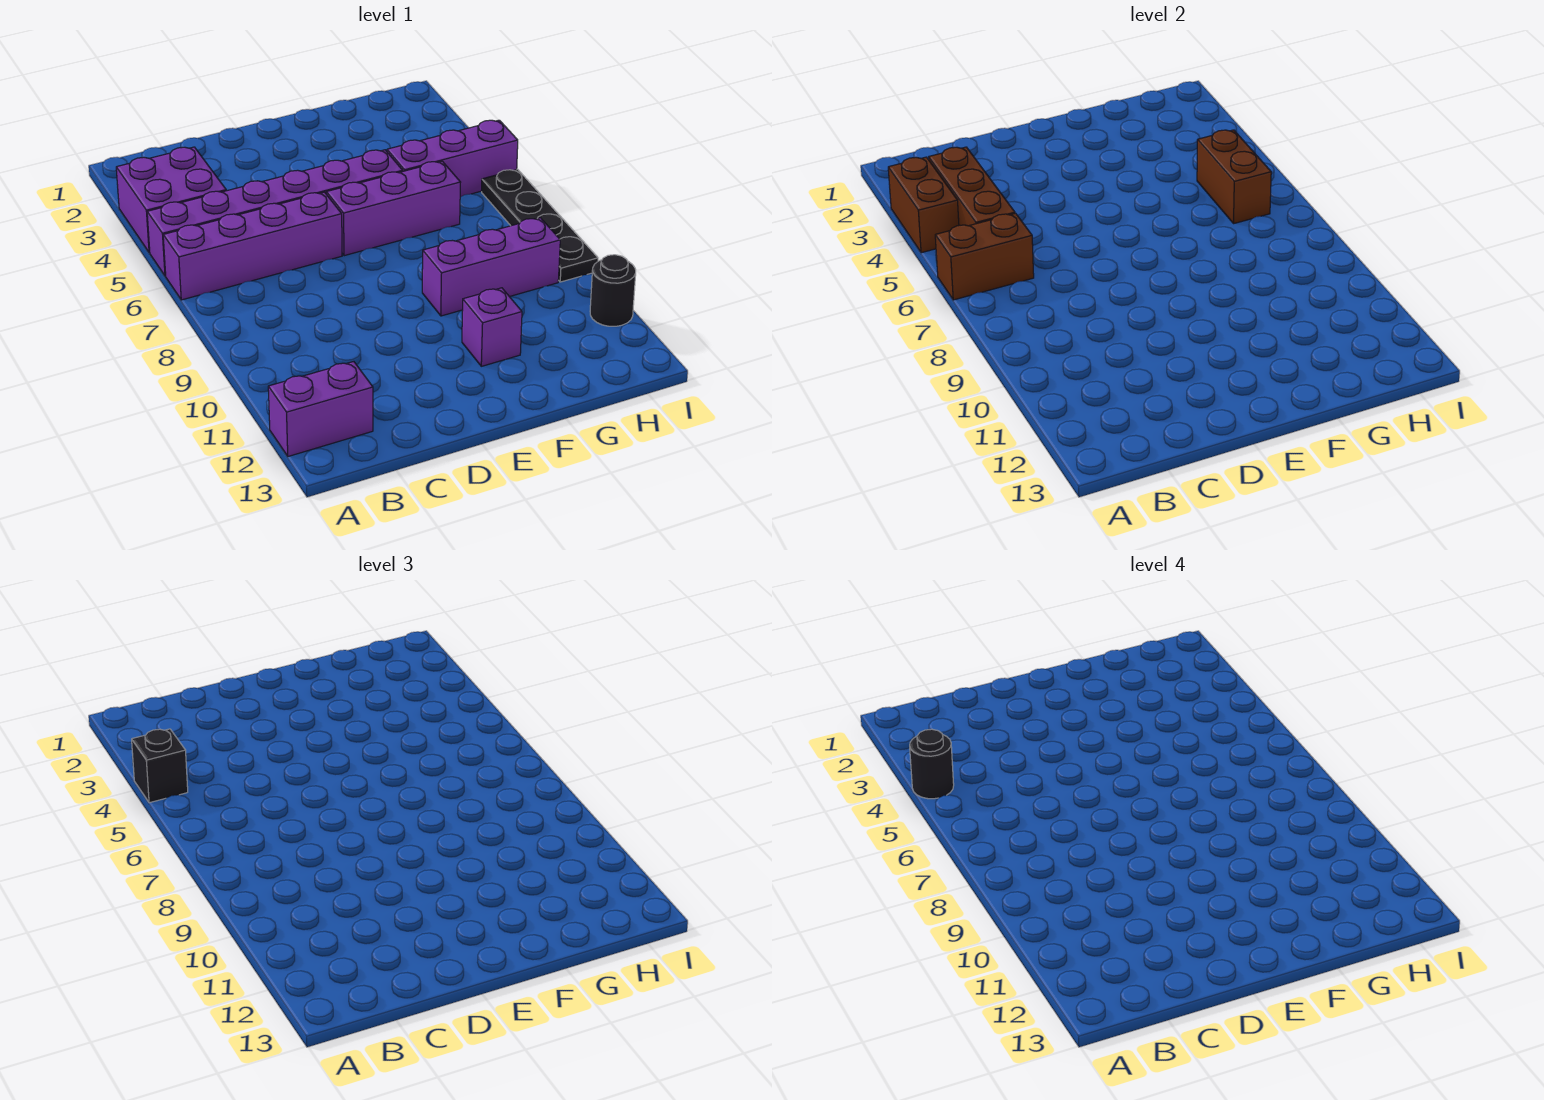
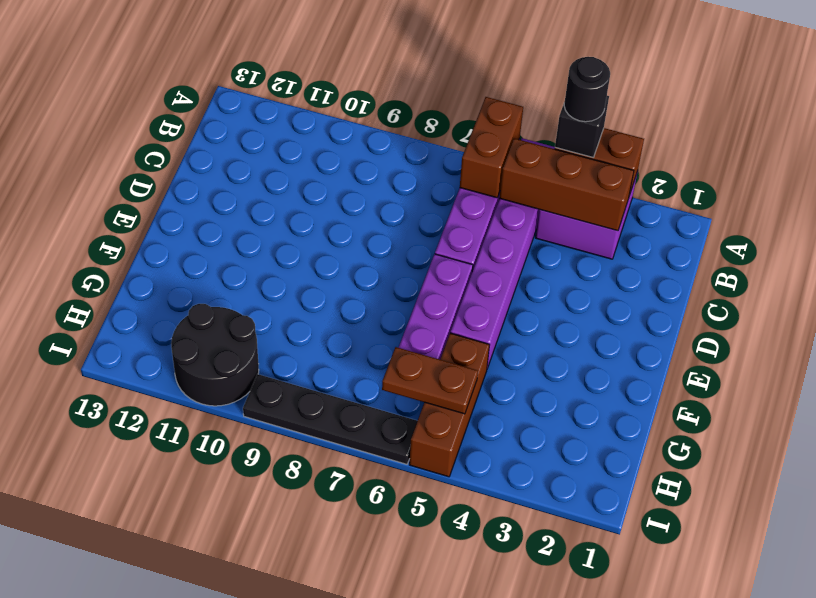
purple brick A12:B12 level 1 -> none
purple brick F9:H9 level 1 -> none
purple brick F11 level 1 -> none
purple brick G5:I5 level 1 -> brown brick G5:I5 level 1
brown brick H5:H6 level 2 -> brown plate H5:H6 level 2
black round brick I11 level 1 -> black round brick H10:I11 level 1

